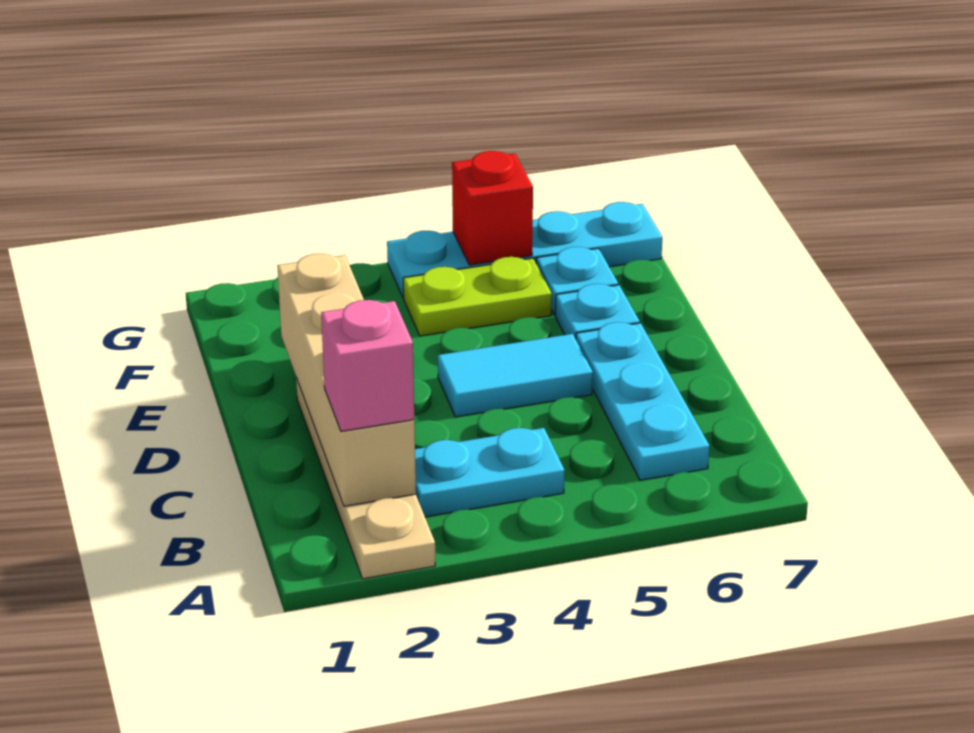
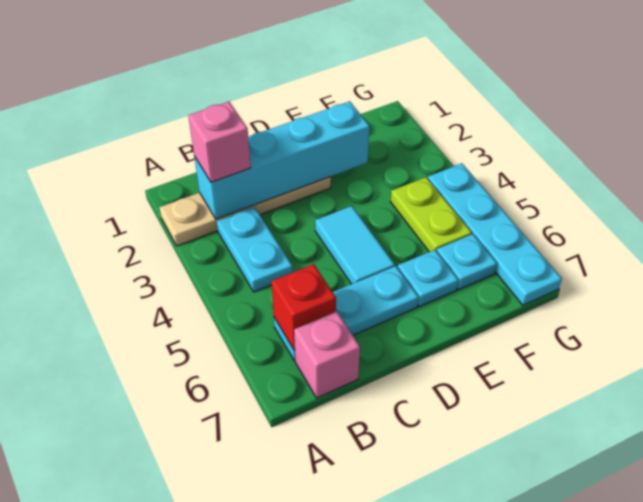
tan brick B2:E2 level 2 -> cyan brick B2:E2 level 2
none -> pink brick B7 level 1
red brick G5 level 2 -> red brick B6 level 2

